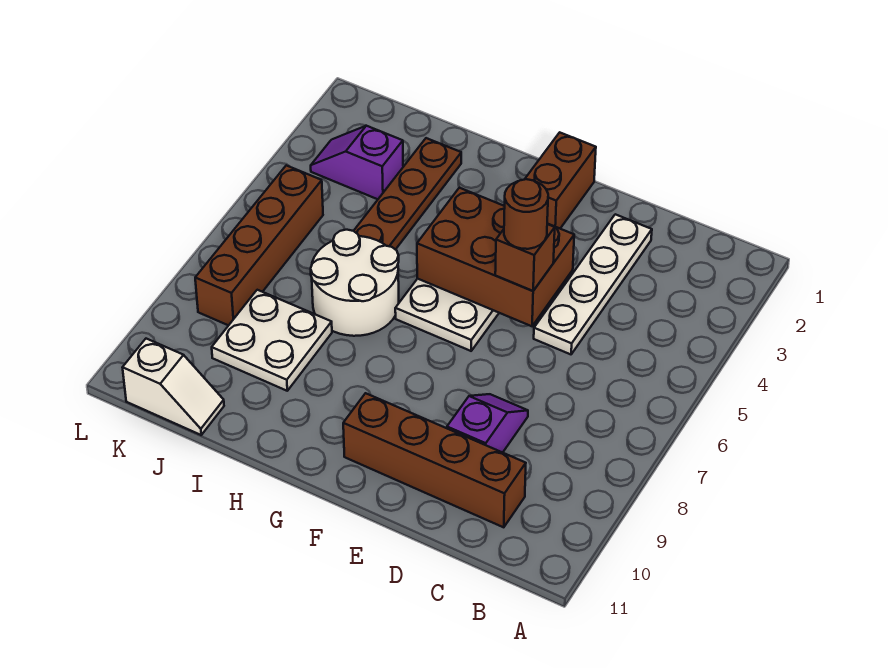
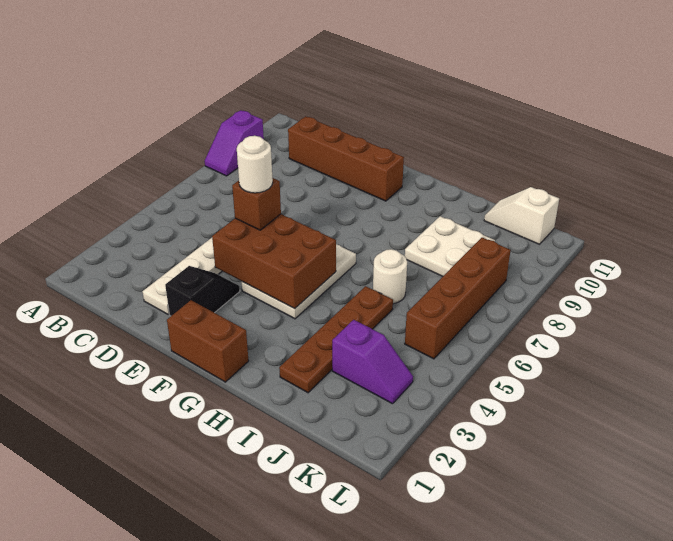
purple slope D8:D9 level 1 top 9 -> purple slope A8:A9 level 1 top 9
none -> black slope E2:E3 level 1 top 2
brown round brick E5 level 4 -> white round brick E5 level 4
brown brick F1:F2 level 1 -> brown brick F1:G1 level 1
white round brick H6:I7 level 1 -> white round brick I6 level 1

